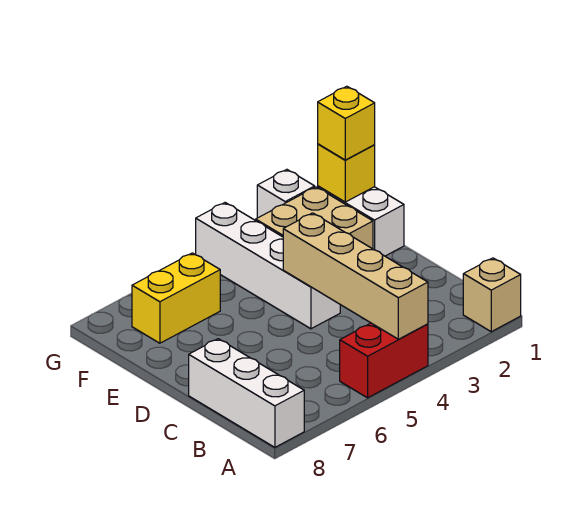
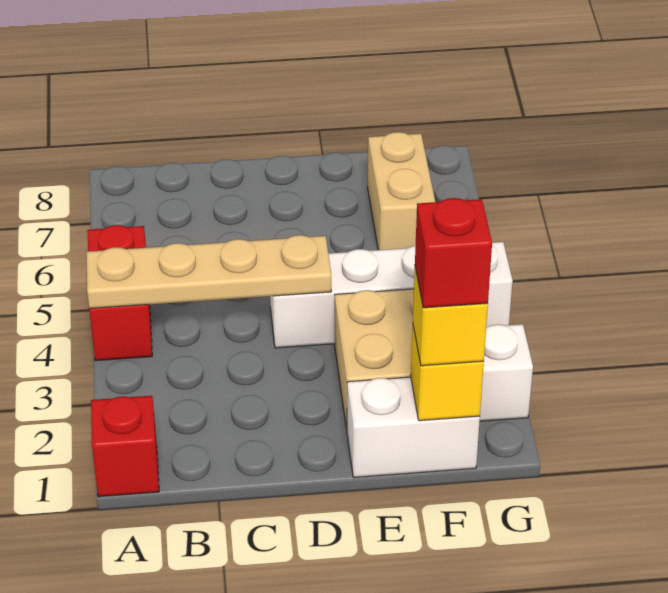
tan brick A1 level 1 -> red brick A1 level 1
tan brick A4:D4 level 2 -> tan plate A4:D4 level 2
white brick A8:C8 level 1 -> none
none -> red brick F1 level 4
yellow brick F6:F7 level 1 -> tan brick F6:F7 level 1

